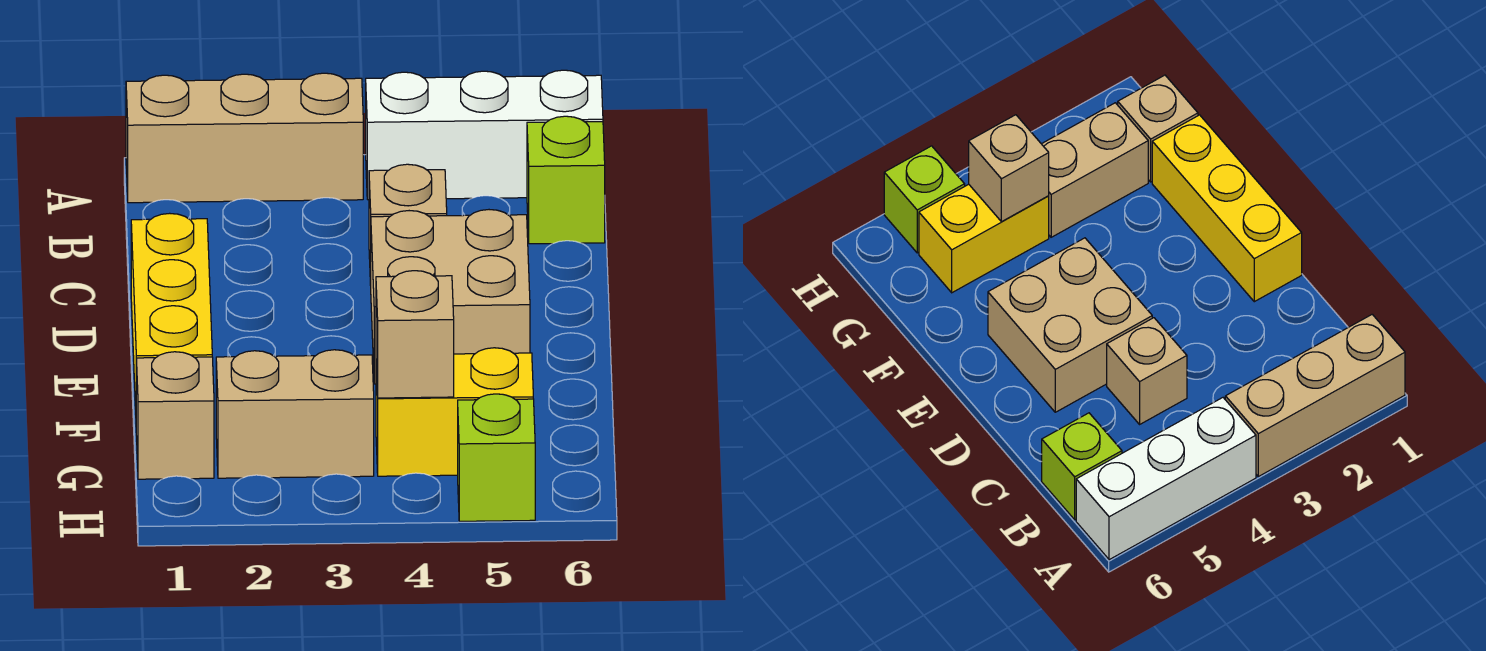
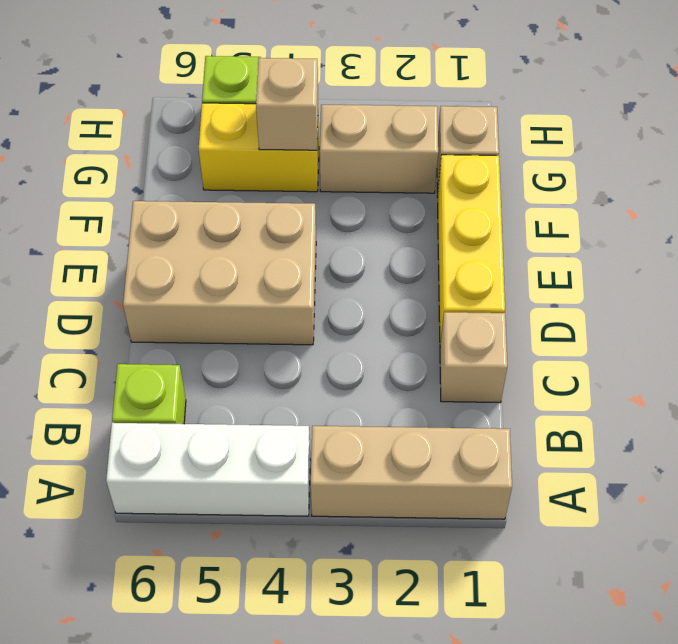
tan brick C4 level 1 -> tan brick C1 level 1
tan brick D4:E5 level 1 -> tan brick D4:E6 level 1

